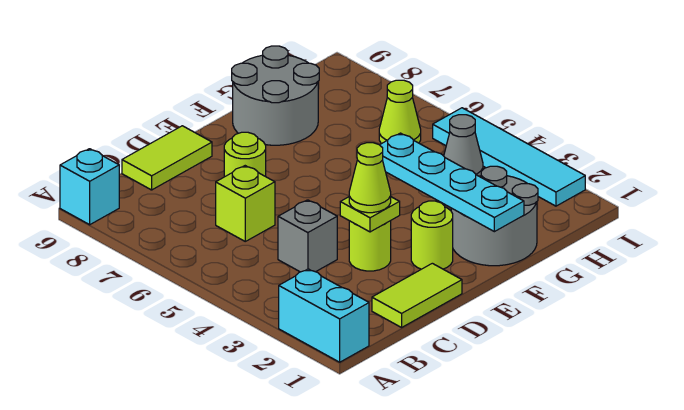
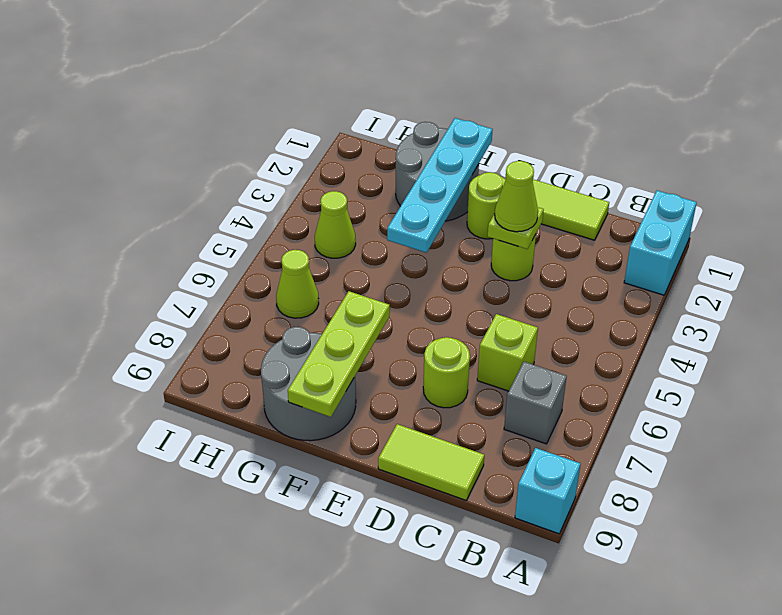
grey brick C4 level 1 -> grey brick B7 level 1
none -> lime plate F7:F9 level 2
grey cone H4 level 1 -> lime cone H4 level 1
cyan tile I2:I5 level 1 -> none

